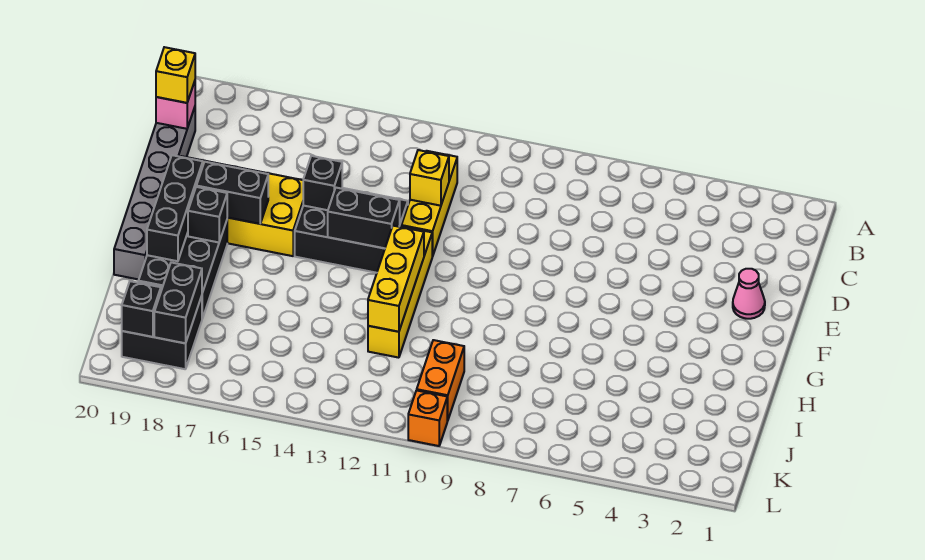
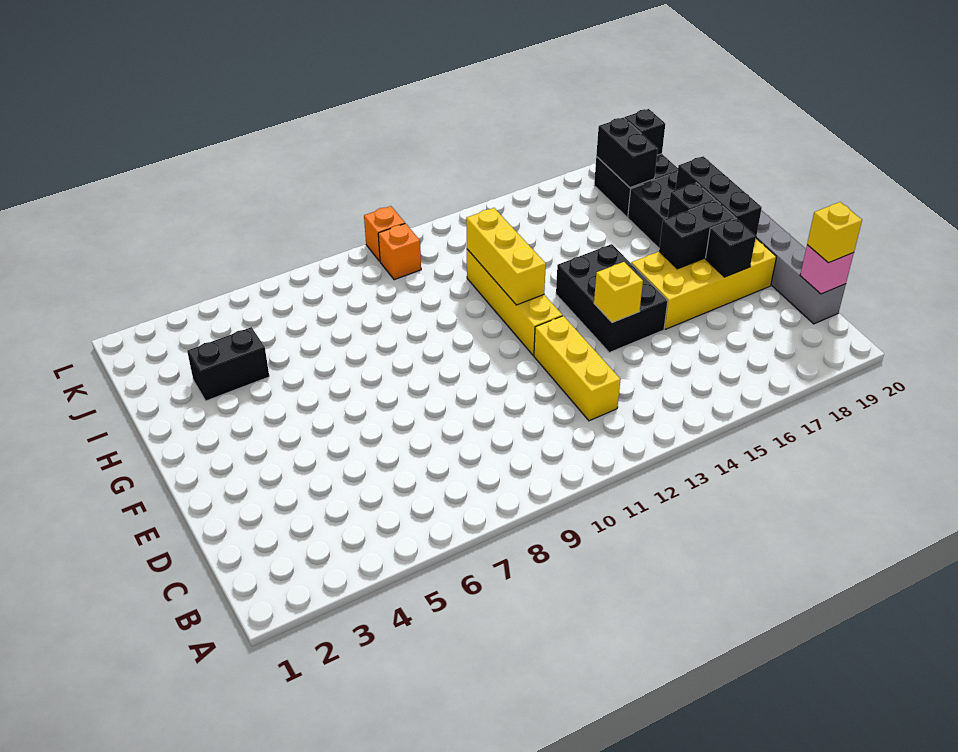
yellow brick D12 level 2 -> yellow brick E14 level 2
pink cone E2 level 1 -> none
black brick E13:F15 level 1 -> black brick E14:G15 level 1
black brick E15 level 2 -> black brick E18 level 2
black brick F13:F14 level 2 -> black brick I3:I4 level 1
orange brick J10:K10 level 1 -> orange brick K10 level 1

